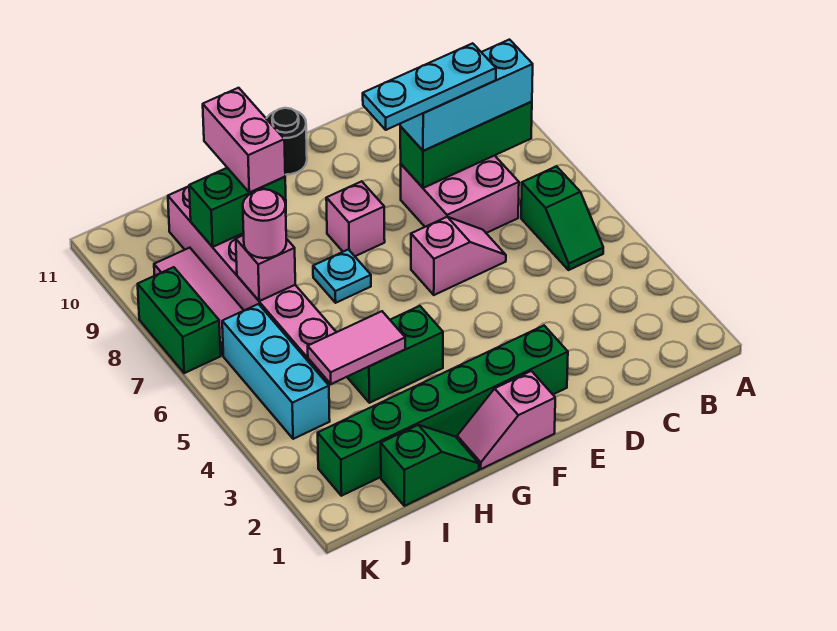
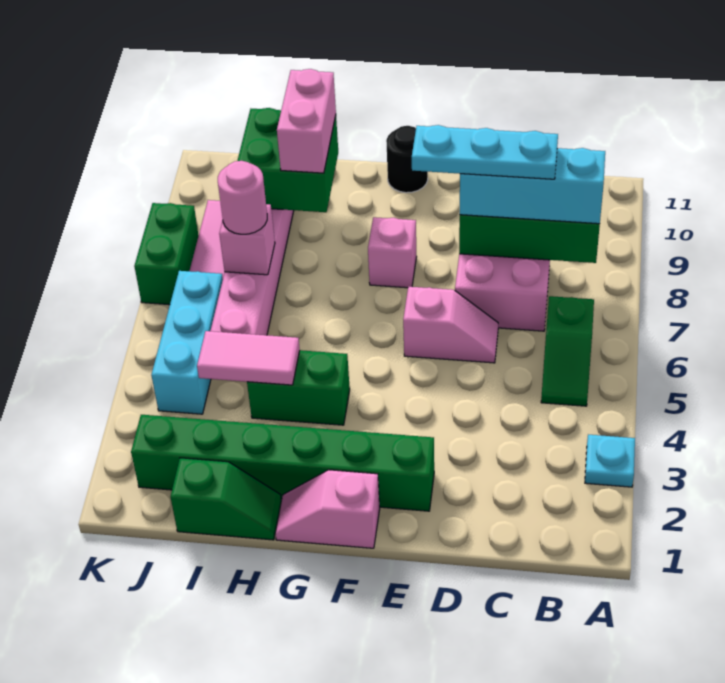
cyan plate G7 level 1 -> cyan plate A3 level 1
green brick H9:I9 level 2 -> green brick H9:I10 level 2

